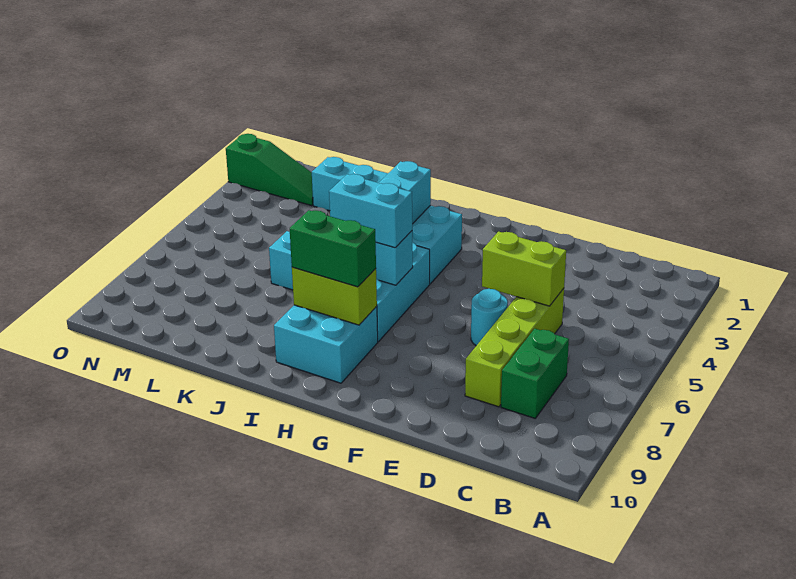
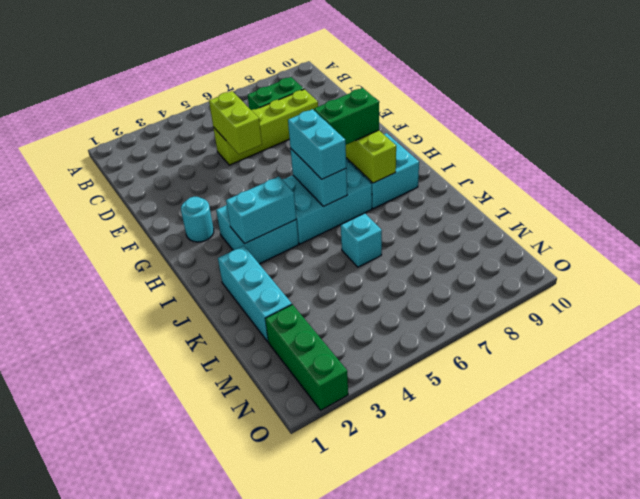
cyan round brick E6 level 1 -> cyan round brick G2 level 1
green brick H8:I8 level 3 -> green brick H7:H8 level 3
green slope M2:O2 level 1 top O -> green brick M2:O2 level 1

